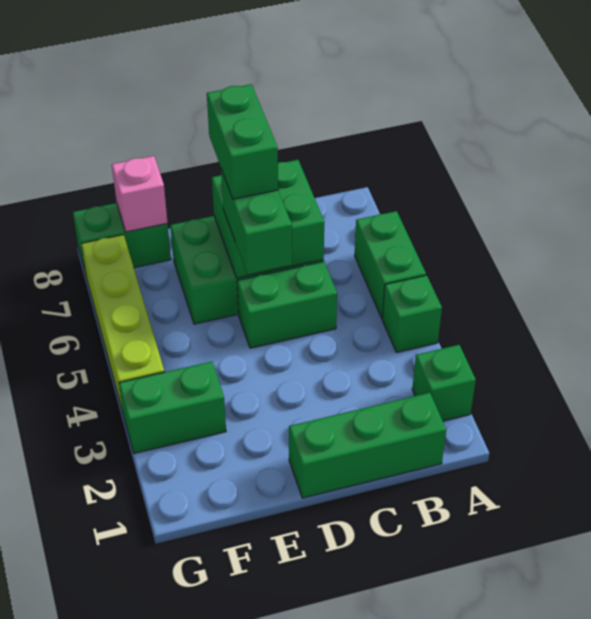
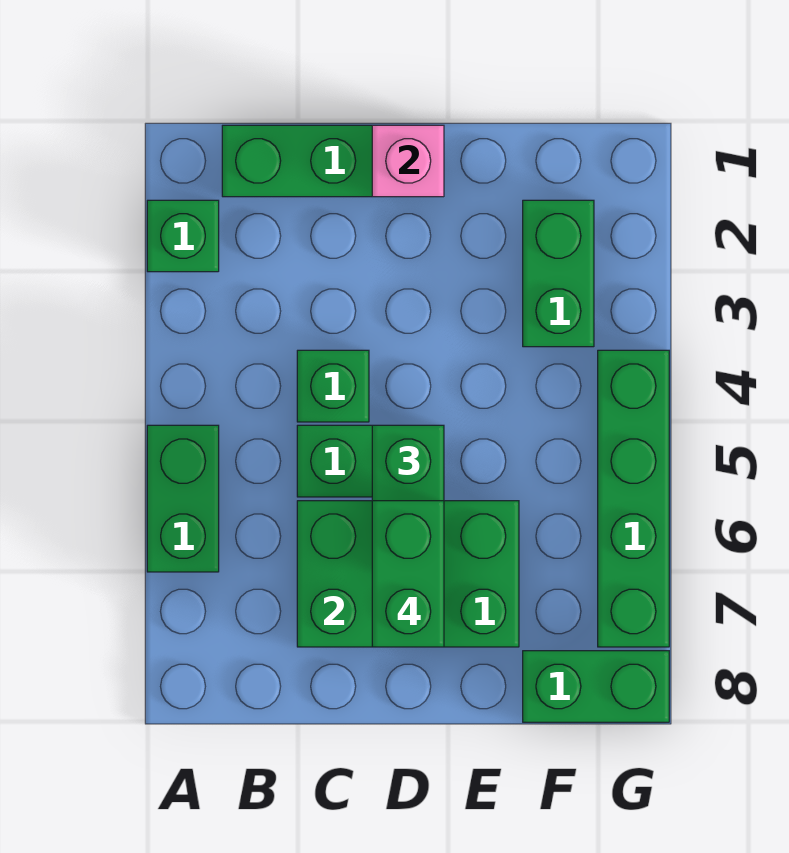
green brick A4 level 1 -> green brick C4 level 1
green brick F3:G3 level 1 -> green brick F2:F3 level 1
pink brick F8 level 2 -> pink brick D1 level 2
lime brick G4:G7 level 1 -> green brick G4:G7 level 1

